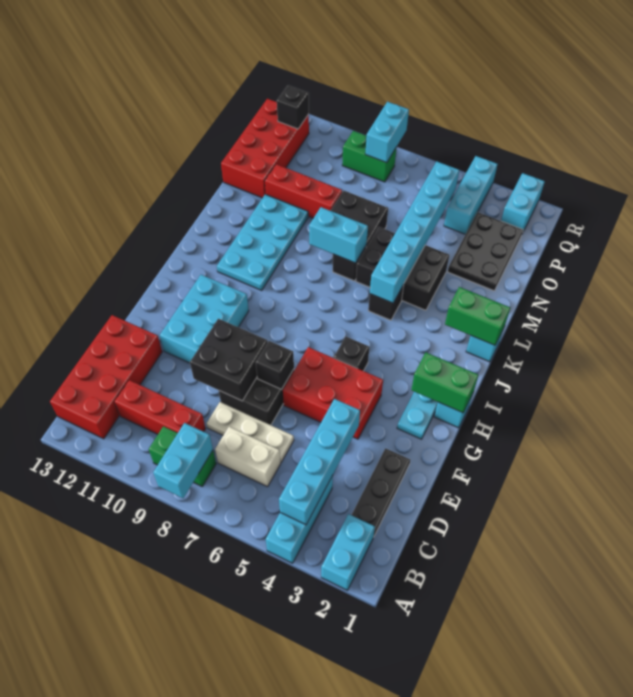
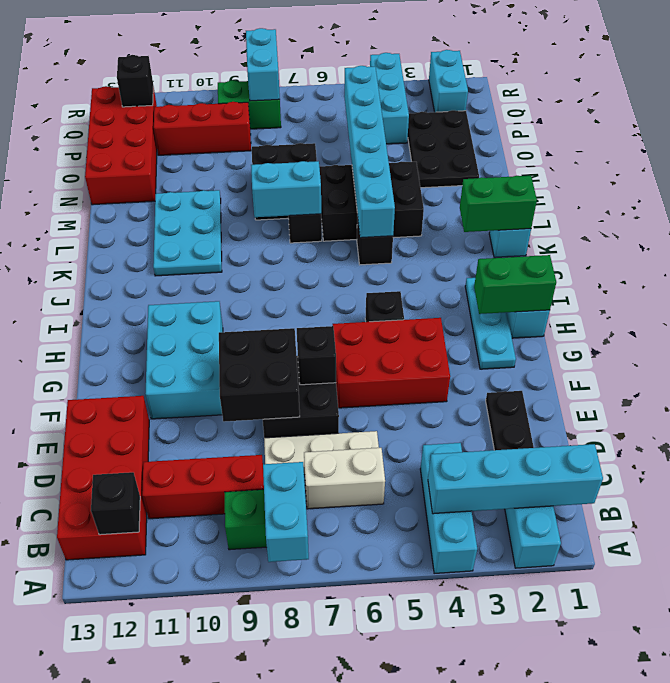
cyan brick B4:E4 level 2 -> cyan brick B1:B4 level 2
none -> black brick B12 level 2
cyan plate J10:M11 level 1 -> cyan plate K10:M11 level 1
red brick N9:N11 level 1 -> red brick P9:P11 level 1

